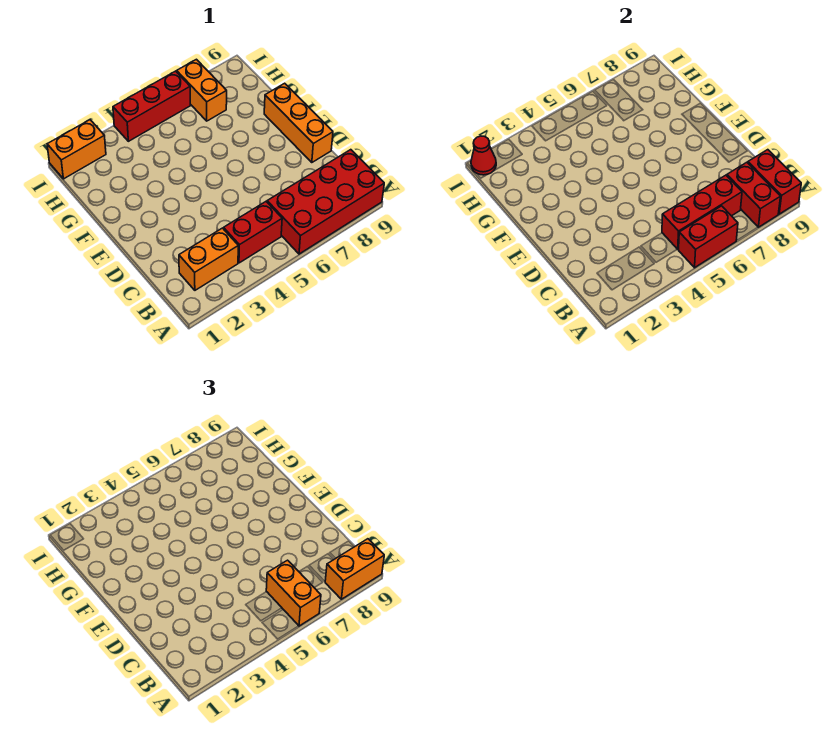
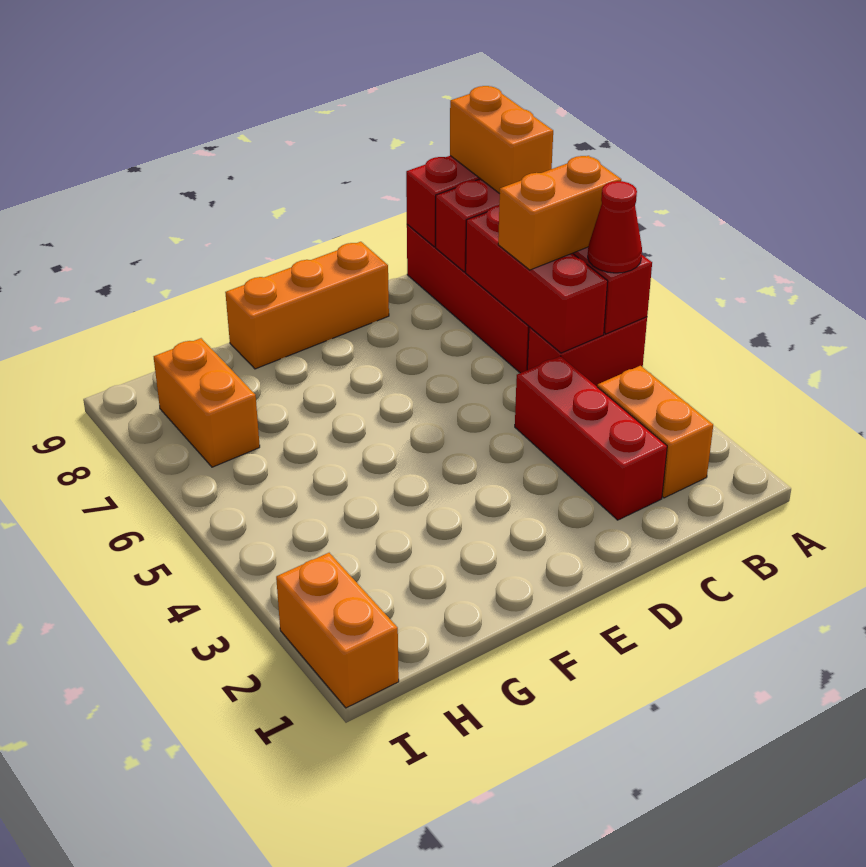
red brick B4:B5 level 1 -> red brick A5:B5 level 1
orange brick H7:I7 level 1 -> orange brick H7:H8 level 1
red cone I1 level 2 -> red cone A5 level 3
red brick I4:I6 level 1 -> red brick C2:C4 level 1

